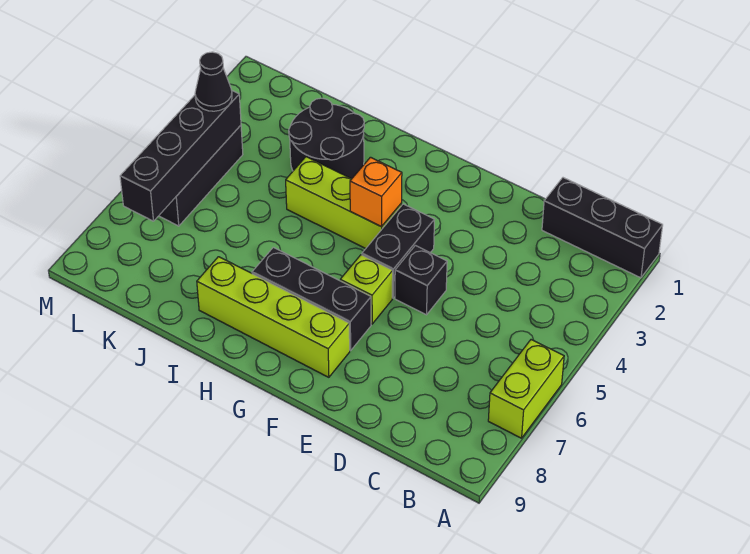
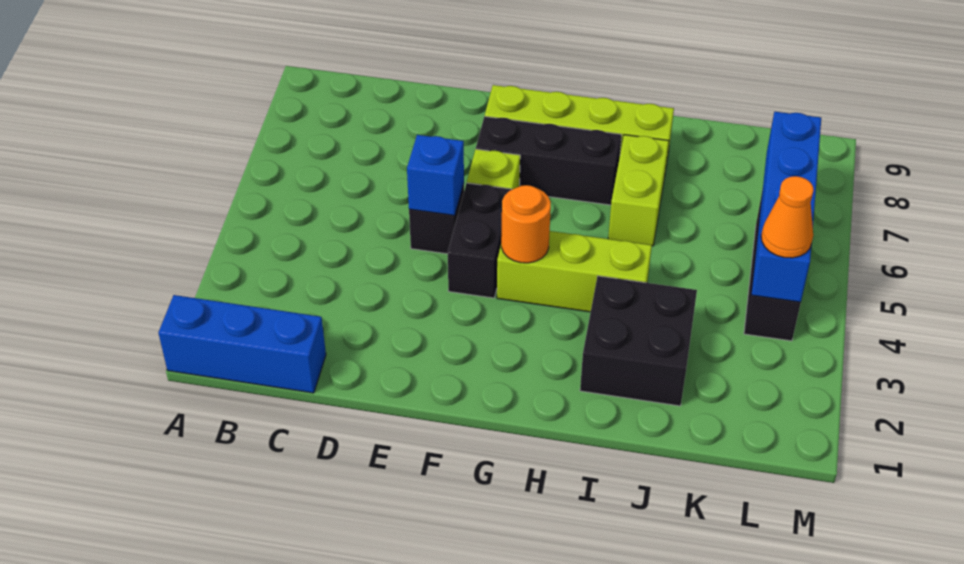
black brick A1:C1 level 1 -> blue brick A1:C1 level 1
lime brick A6:A7 level 1 -> lime brick I6:I7 level 1
none -> blue brick E5 level 2
orange brick G4 level 2 -> orange round brick G4 level 2
black round brick I2:J3 level 1 -> black brick I2:J3 level 1
black brick L4:L7 level 2 -> blue brick L4:L7 level 2
black cone L4 level 3 -> orange cone L4 level 3

